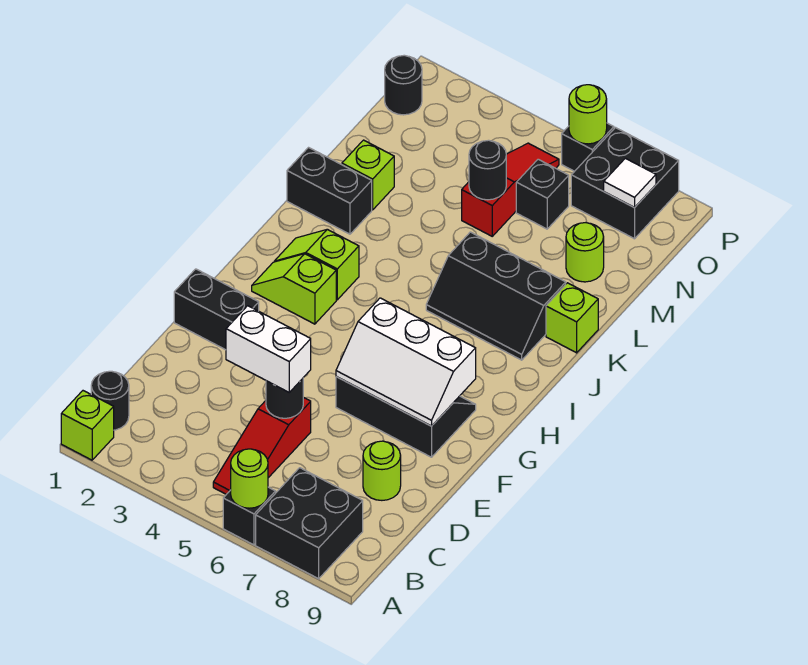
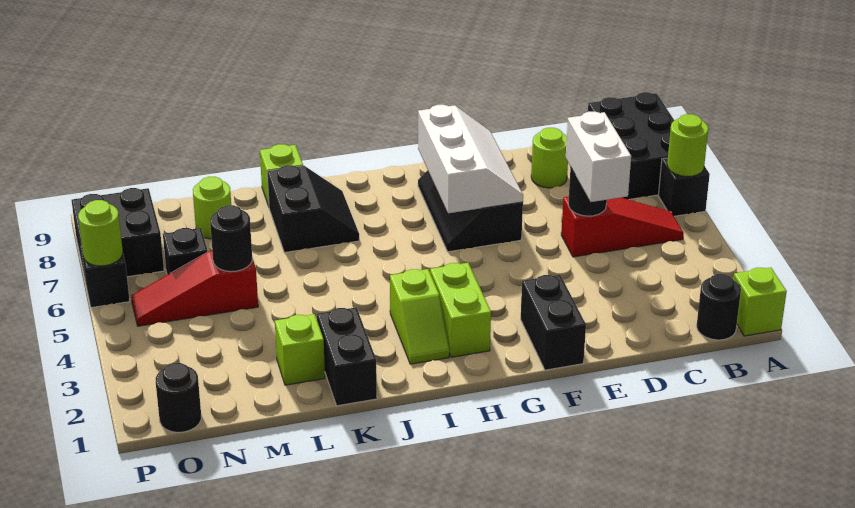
black brick A7:B8 level 1 -> black brick A7:B9 level 1
lime slope H2:H3 level 1 top 3 -> lime brick H2:H3 level 1
black slope J6:K8 level 1 top K -> black slope J7:K8 level 1 top K
white tile O8 level 2 -> none

